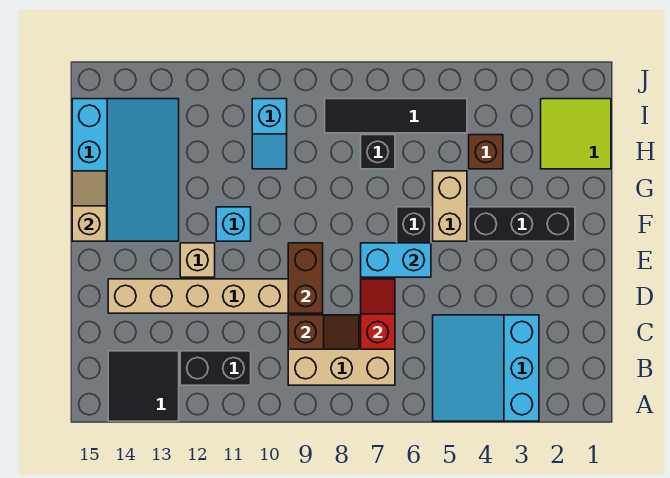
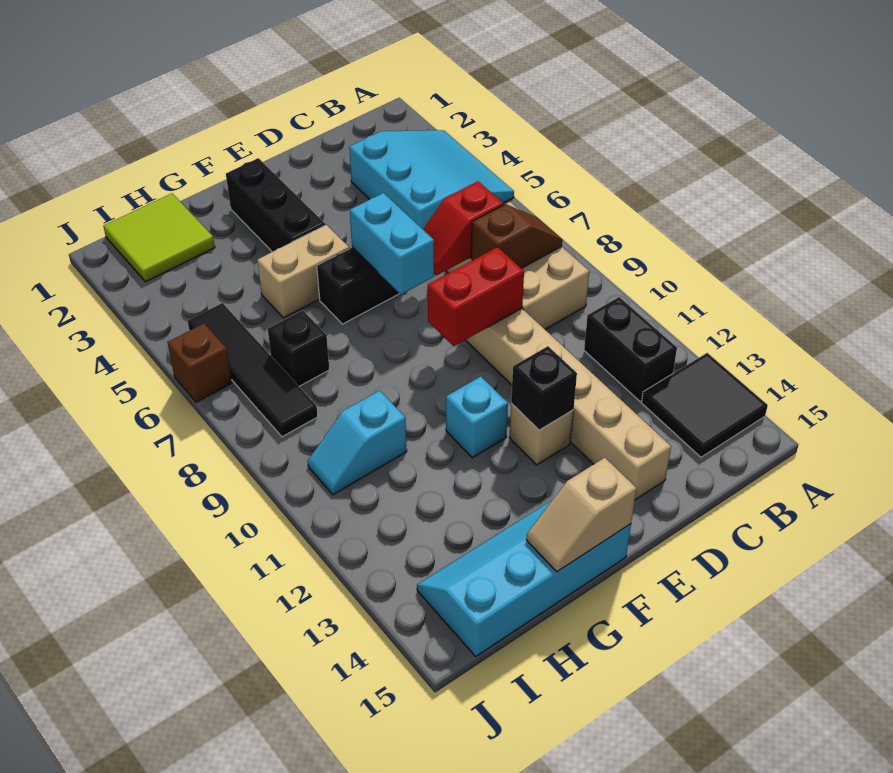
cyan slope A3:C5 level 1 top 3 -> cyan slope A3:C5 level 1 top C
brown slope C8:C9 level 2 top 9 -> brown slope B8:C8 level 2 top C
brown brick D9:E9 level 2 -> red brick D9:E9 level 2
none -> black brick E12 level 2
cyan slope F13:I15 level 1 top 15 -> cyan slope F14:I15 level 1 top 15
brown brick H4 level 1 -> brown brick J6 level 1
cyan slope H10:I10 level 1 top I -> cyan slope H10:I10 level 1 top H

